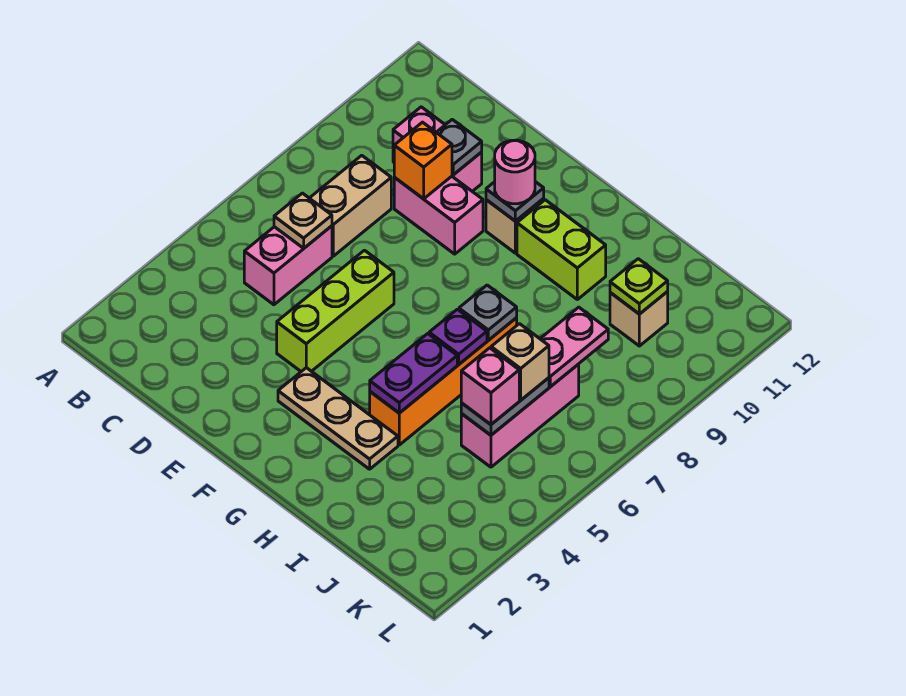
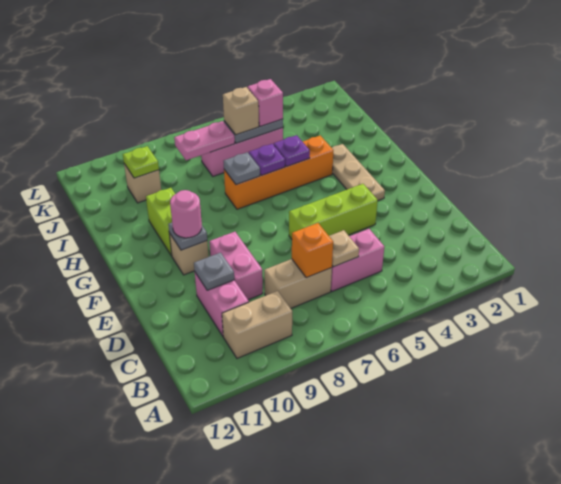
none -> tan brick B9:B10 level 1
orange brick D9 level 2 -> orange brick C7 level 2
purple plate H4:H5 level 2 -> purple plate H5 level 2

